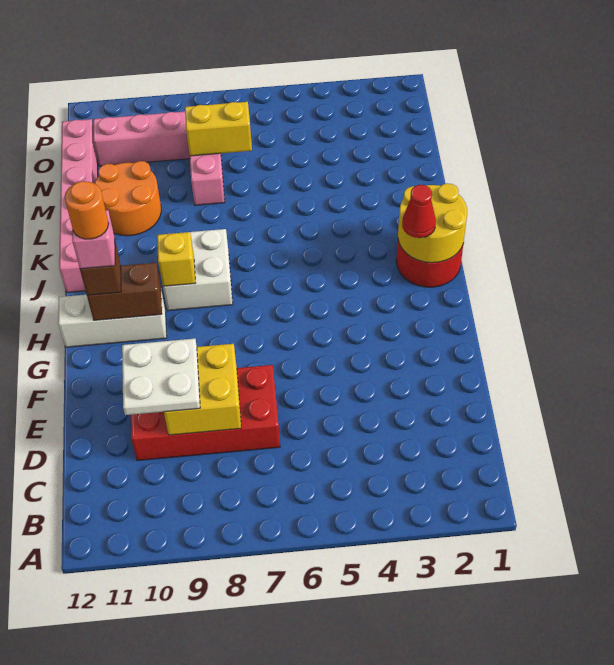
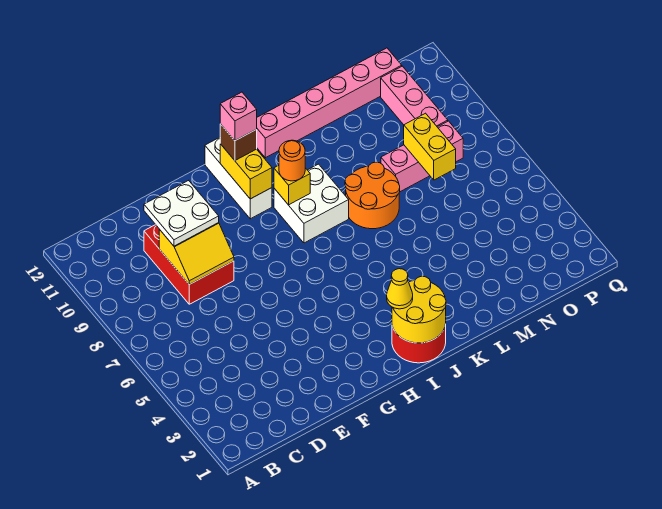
red brick D7:E10 level 1 -> red brick D8:E10 level 1
yellow brick D8:E9 level 2 -> yellow slope D8:E9 level 2 top 9
brown brick H10:H11 level 2 -> yellow brick H10:H11 level 2
orange round brick H11 level 5 -> orange round brick I9 level 3
red cone I2 level 3 -> yellow cone I2 level 3
orange round brick L10:M11 level 1 -> orange round brick K7:L8 level 1

